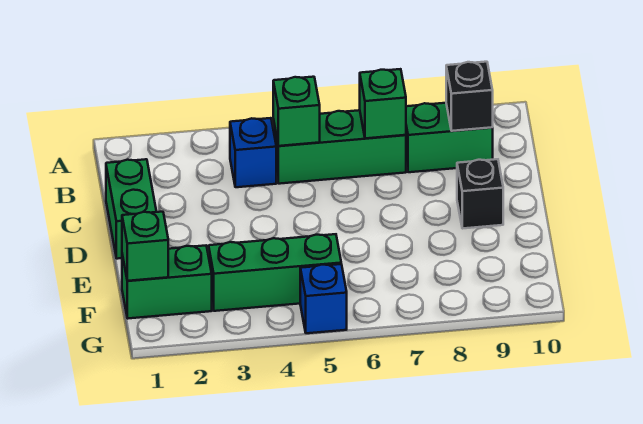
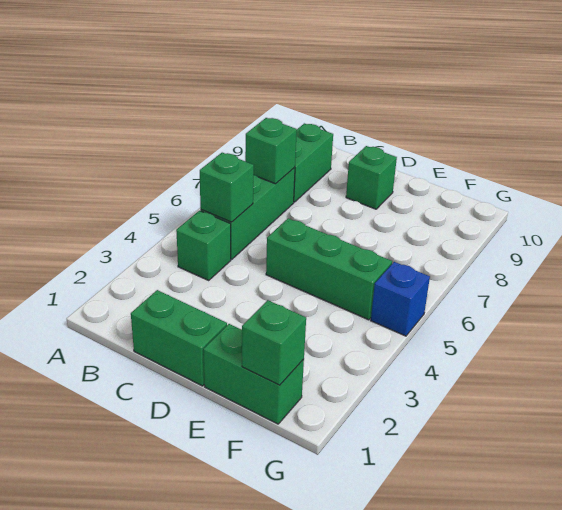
blue brick B4 level 1 -> green brick B4 level 1
black brick B9 level 2 -> none
black brick D9 level 1 -> green brick D9 level 1
green brick F1:F2 level 1 -> green brick E1:F1 level 1
green brick F3:F5 level 1 -> green brick D5:F5 level 1

